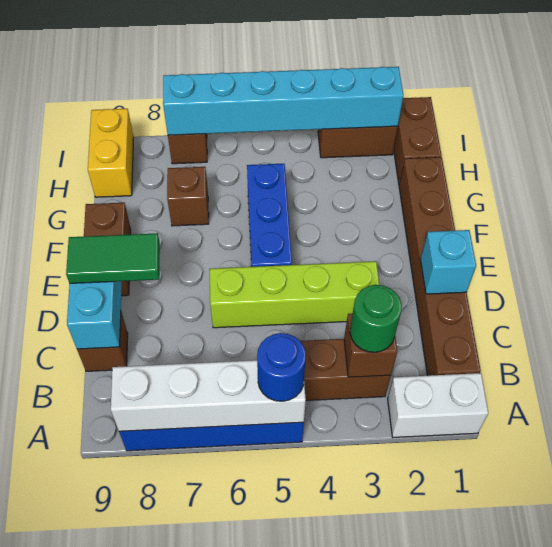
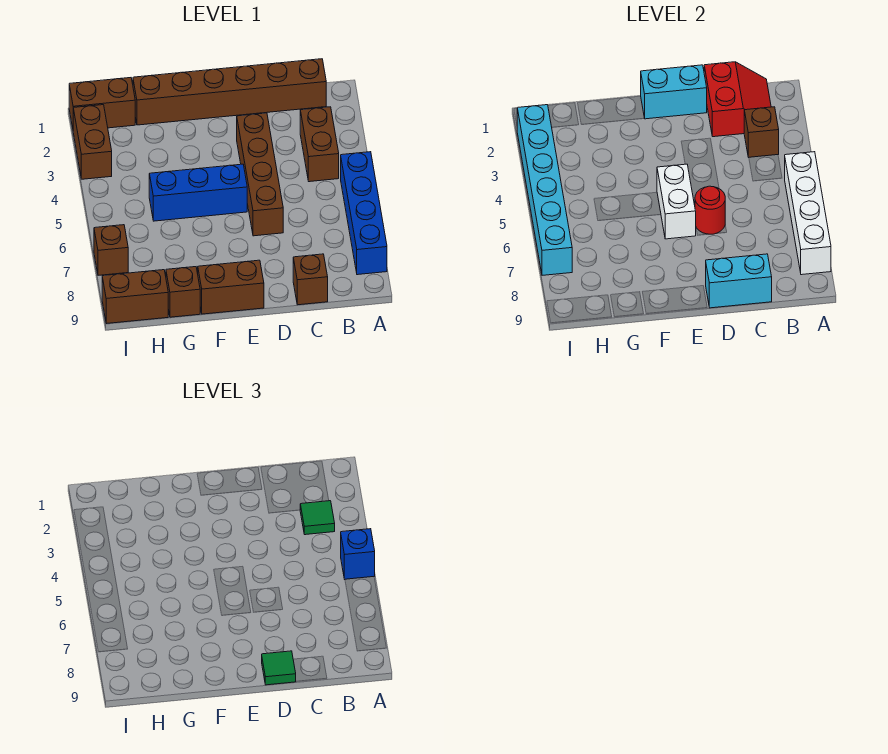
white brick A1:A2 level 1 -> white brick E5:E6 level 2
blue round brick A5 level 3 -> blue brick A5 level 3
none -> red slope B1:C2 level 2 top C
green round brick B3 level 3 -> green tile B3 level 3
cyan brick D1 level 2 -> cyan brick D1:E1 level 2
lime brick D3:D6 level 1 -> brown brick D3:D6 level 1
none -> red round brick D6 level 2
green tile D8:D9 level 3 -> green tile D9 level 3
brown brick G7 level 1 -> brown brick G9 level 1
yellow brick H9:I9 level 1 -> brown brick H9:I9 level 1

